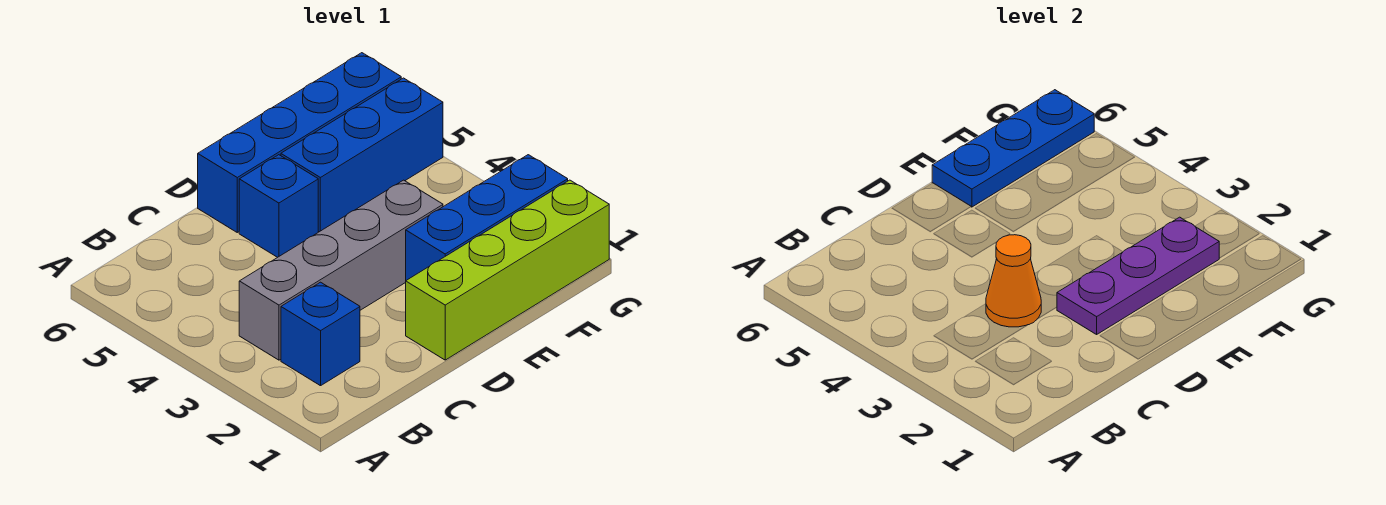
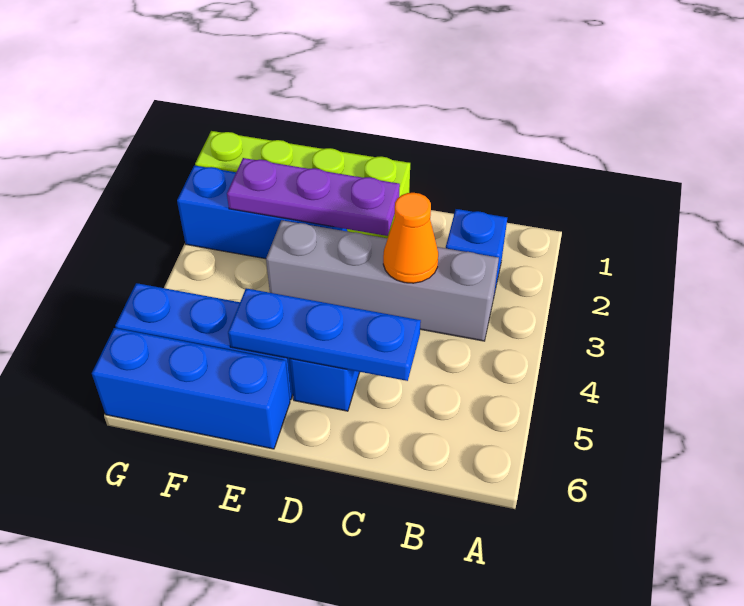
blue brick D6:G6 level 1 -> blue brick E6:G6 level 1
blue plate E6:G6 level 2 -> blue plate C5:E5 level 2

